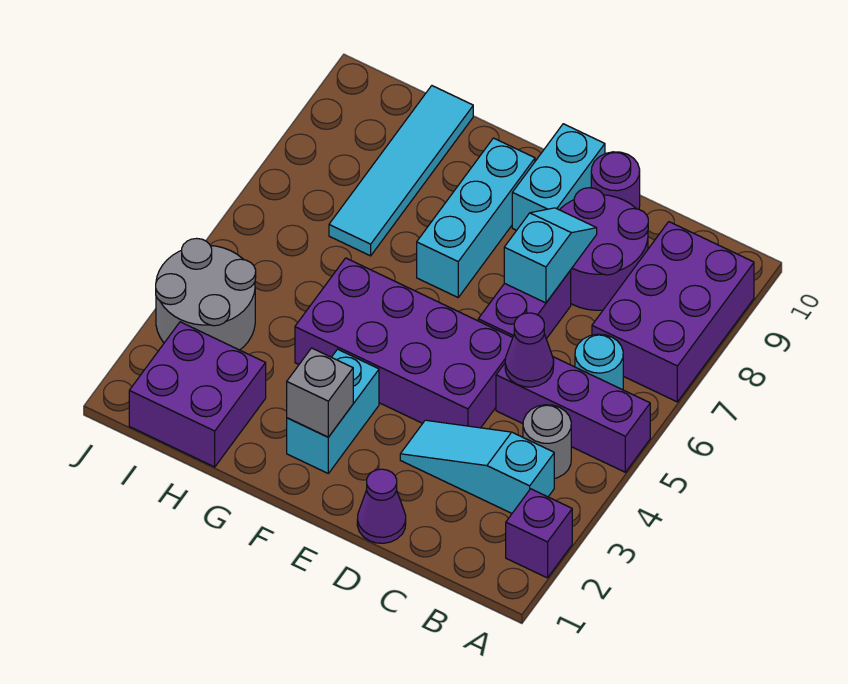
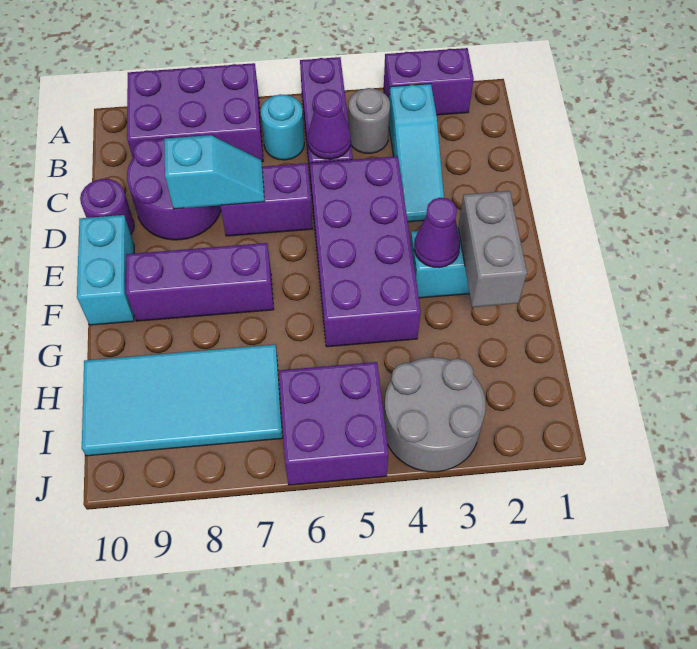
purple brick A2 level 1 -> purple brick A2:A3 level 1
purple cone D1 level 1 -> purple cone F3 level 2
cyan slope D7:D8 level 2 top 7 -> cyan slope D7:D8 level 2 top 8
cyan brick E9:E10 level 1 -> cyan brick E10:F10 level 1
grey brick F2 level 2 -> grey brick F2:G2 level 2
cyan brick F7:F9 level 1 -> purple brick F7:F9 level 1
purple brick H1:I2 level 1 -> purple brick I5:J6 level 1
cyan tile H7:H10 level 1 -> cyan tile H7:I10 level 1

